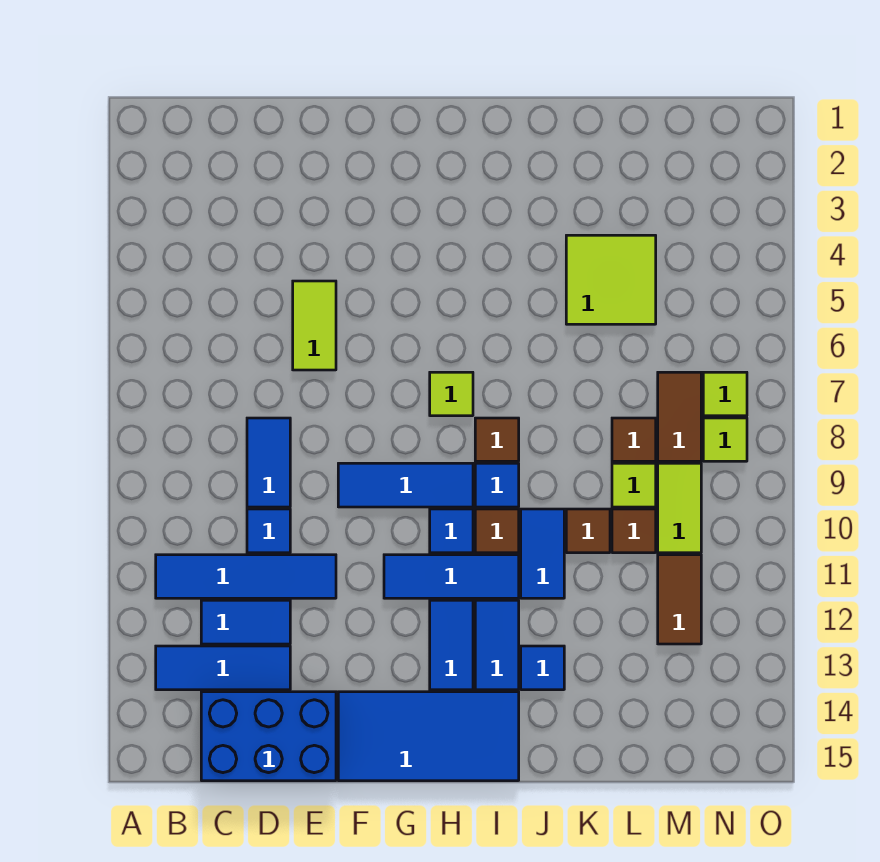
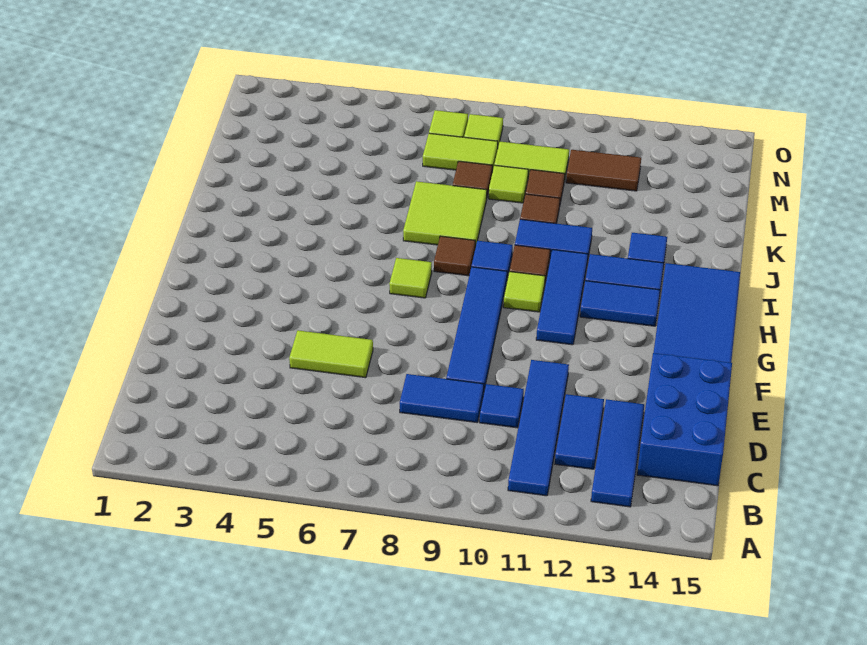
blue tile F9:H9 level 1 -> blue tile E9:H9 level 1
blue tile H10 level 1 -> lime tile H10 level 1
lime tile K4:L5 level 1 -> lime tile J7:K8 level 1
brown tile M7:M8 level 1 -> lime tile M7:M8 level 1

